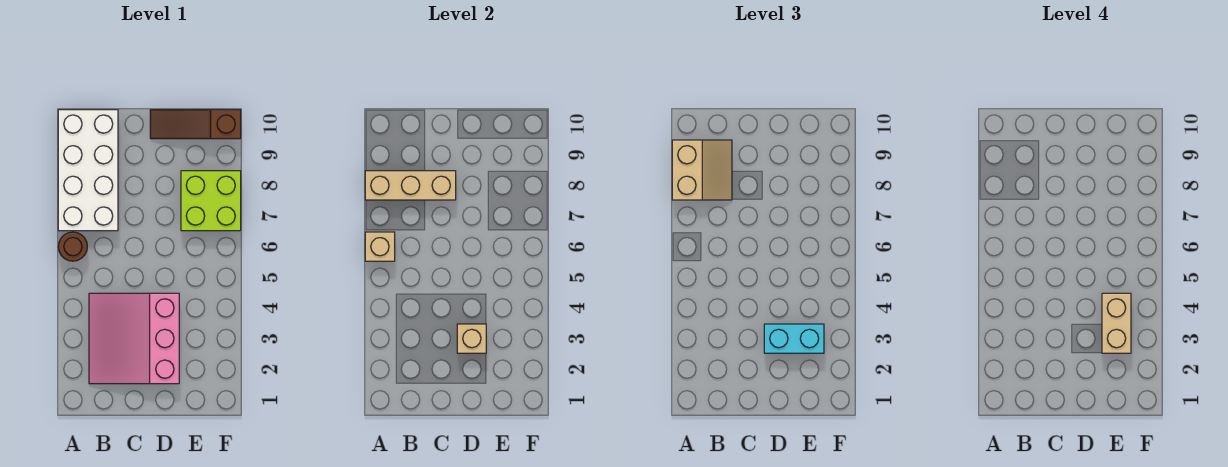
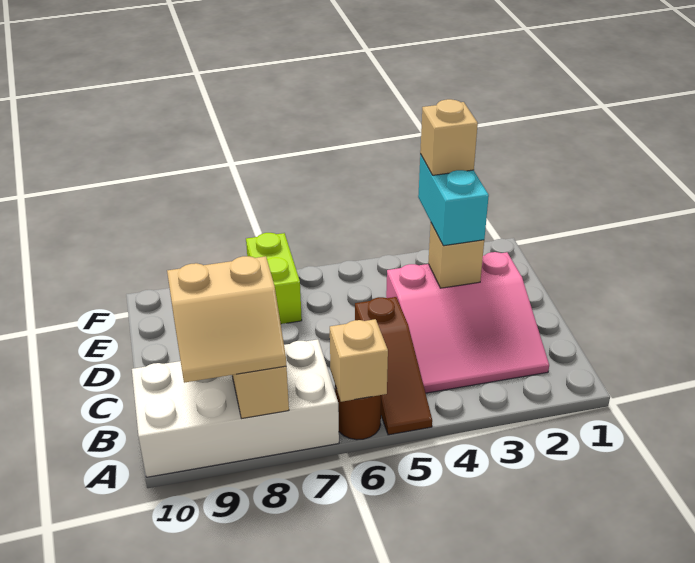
tan slope A8:B9 level 3 top A -> tan slope A8:B9 level 3 top B
brown slope D10:F10 level 1 top F -> brown slope A5:C5 level 1 top C
tan brick E3:E4 level 4 -> tan brick E3 level 4
lime brick E7:F8 level 1 -> lime brick E7:F7 level 1

